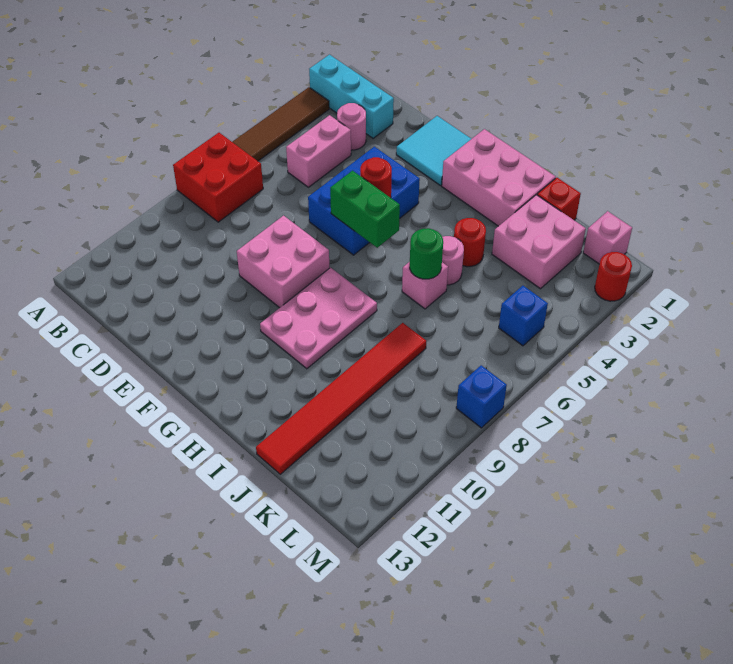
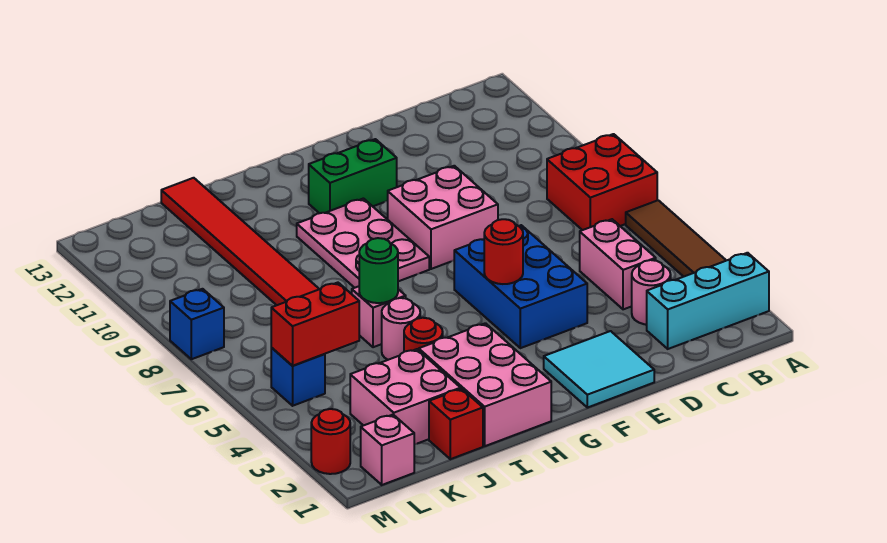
green brick F6:G6 level 2 -> green brick F11:G11 level 1
pink brick G1:I2 level 1 -> pink brick H1:I3 level 1
none -> red brick K5:L5 level 2

